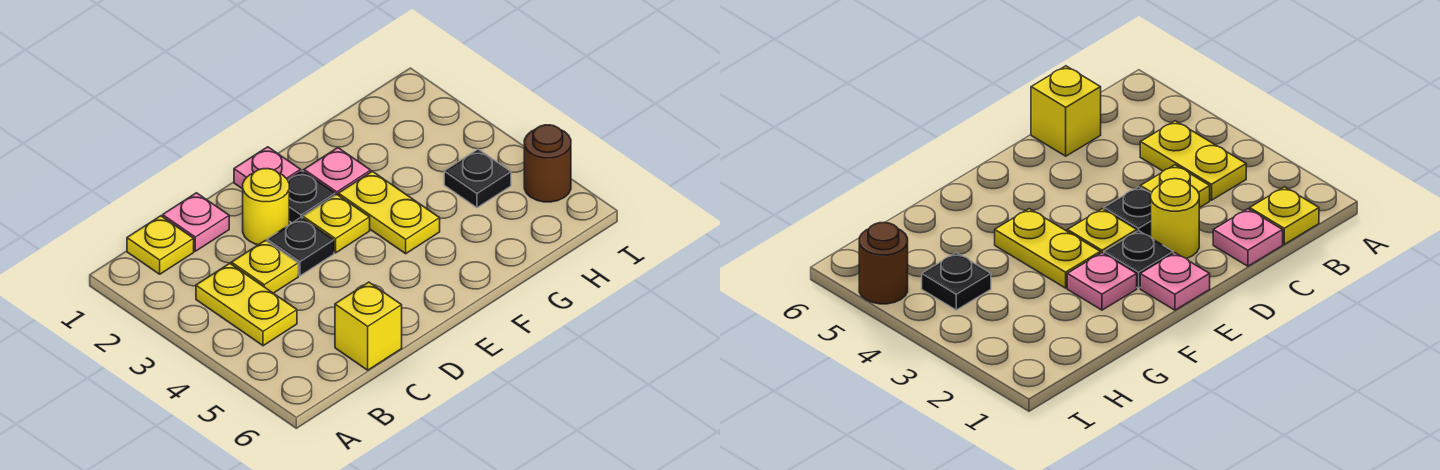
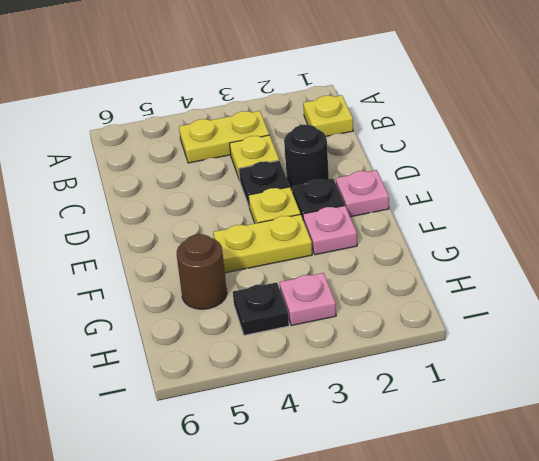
pink plate C1 level 1 -> pink plate H3 level 1
yellow brick C6 level 1 -> none
yellow round brick D2 level 1 -> black round brick D2 level 1
brown round brick I5 level 1 -> brown round brick G5 level 1

